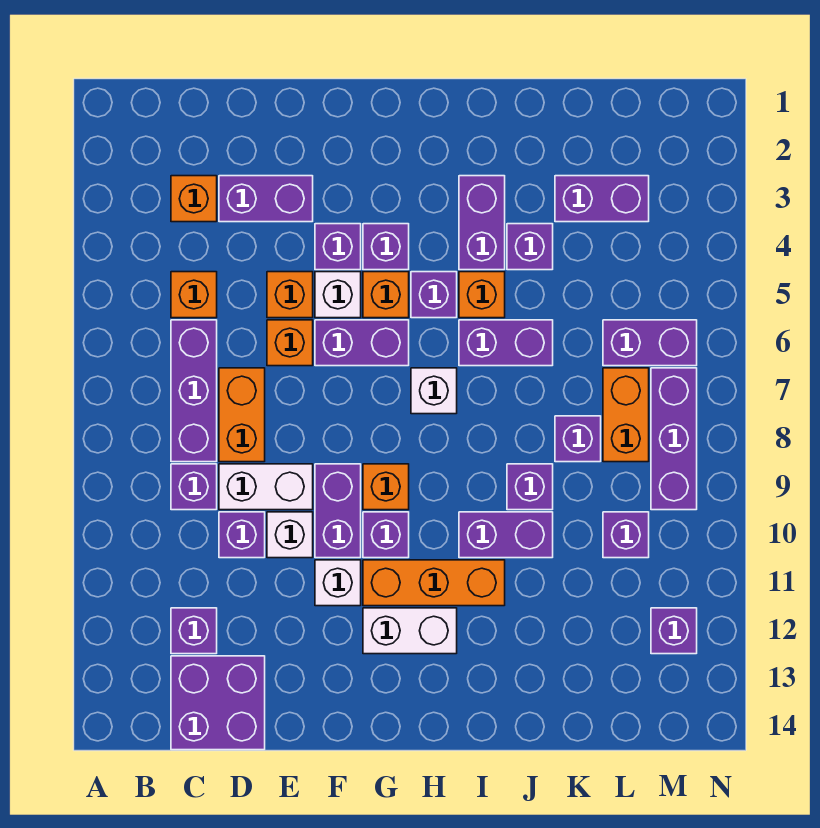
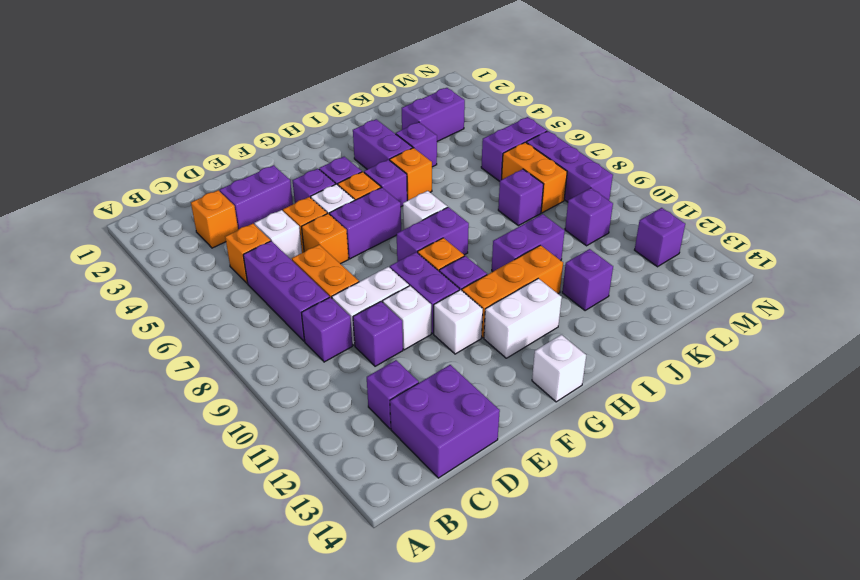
none -> white brick D5 level 1
none -> white brick G14 level 1
purple brick I6:J6 level 1 -> purple brick G8:H8 level 1
purple brick J9 level 1 -> purple brick J12 level 1

